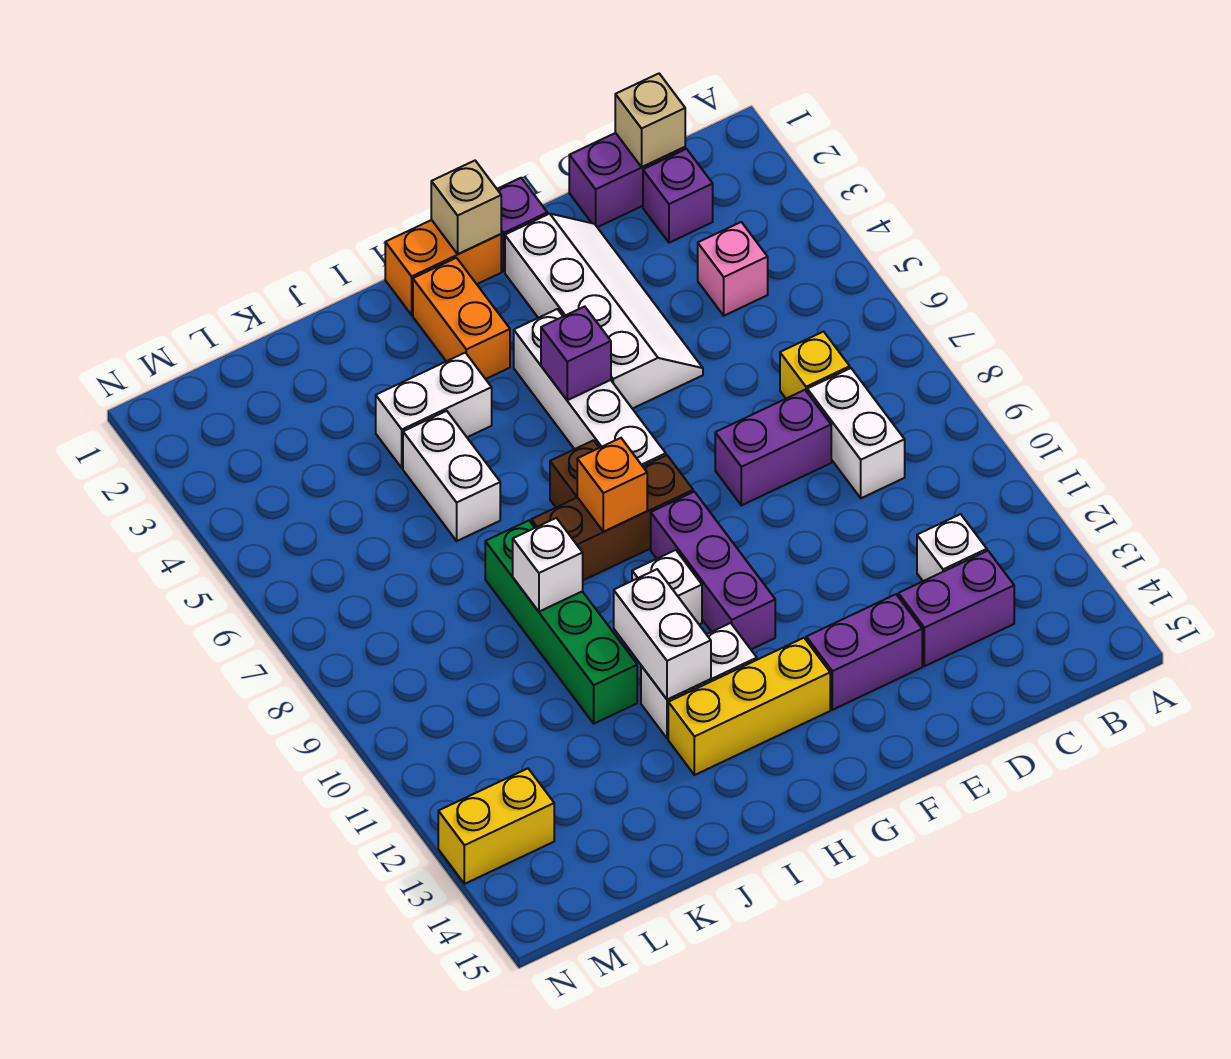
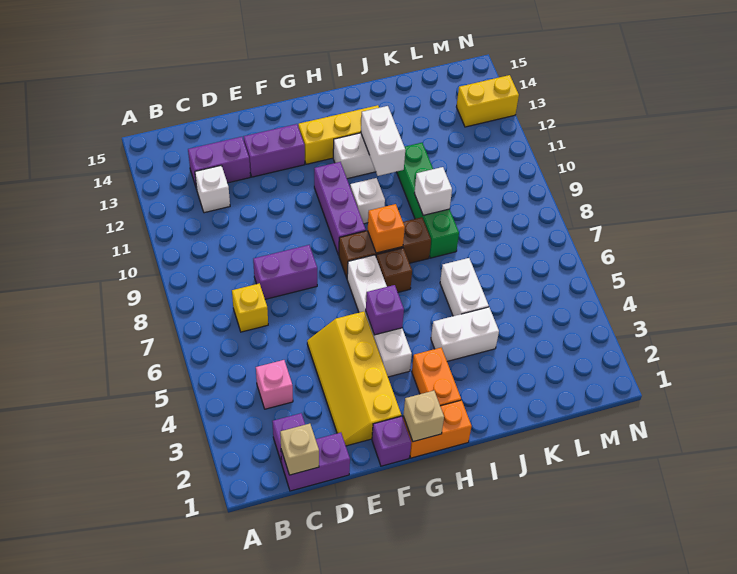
white brick C8:C9 level 1 -> none
white slope E2:F5 level 1 top F -> yellow slope E2:F5 level 1 top F

